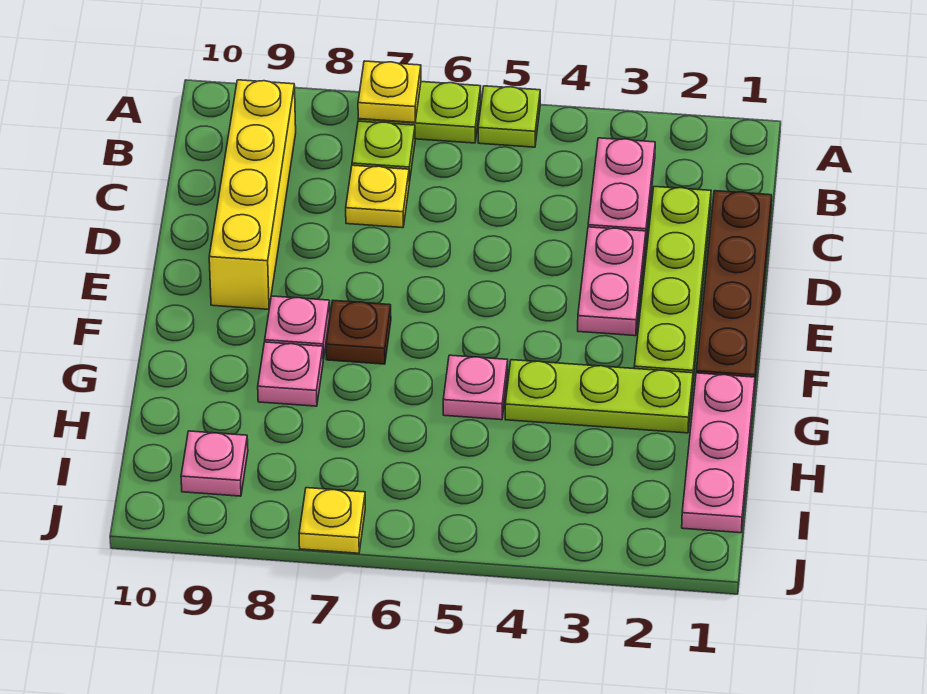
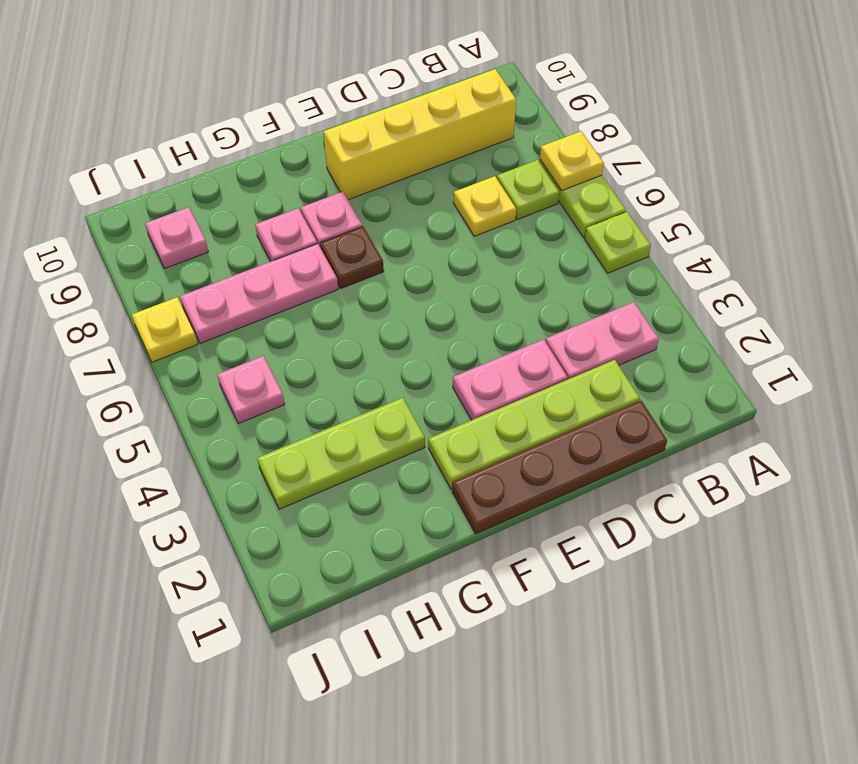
pink plate G1:I1 level 1 -> pink plate G7:I7 level 1
lime plate G2:G4 level 1 -> lime plate G3:I3 level 1
pink plate G5 level 1 -> pink plate I5 level 1

